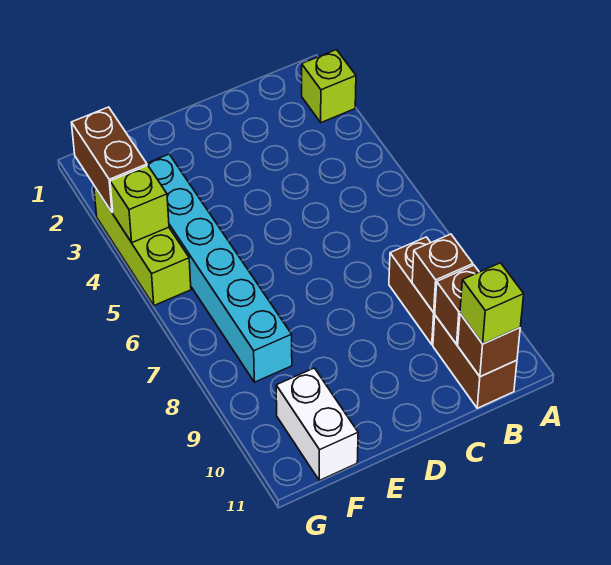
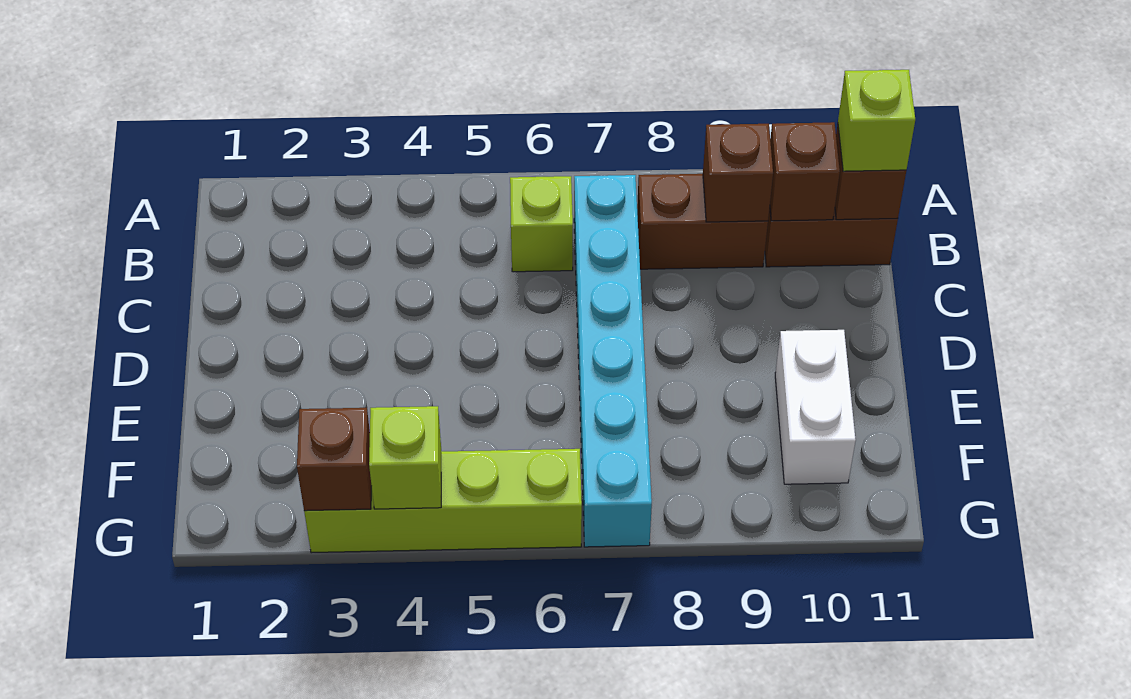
lime brick A2 level 1 -> lime brick B6 level 1
cyan brick F3:F8 level 1 -> cyan brick B7:G7 level 1
white brick F10:F11 level 1 -> white brick E10:F10 level 1
brown brick G2:G3 level 2 -> brown brick G3 level 2
lime brick G3:G5 level 1 -> lime brick G3:G6 level 1

